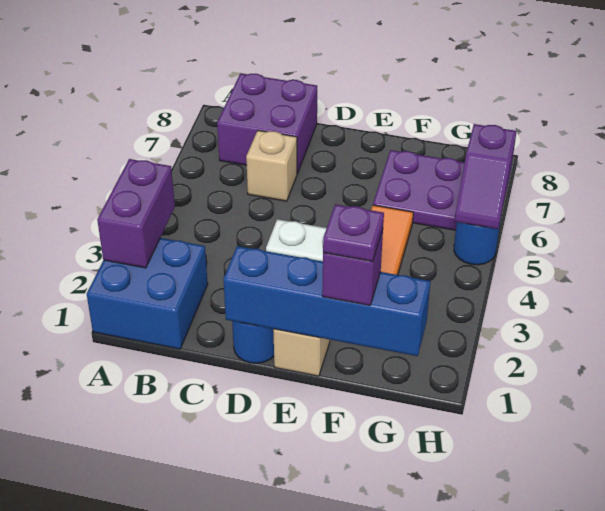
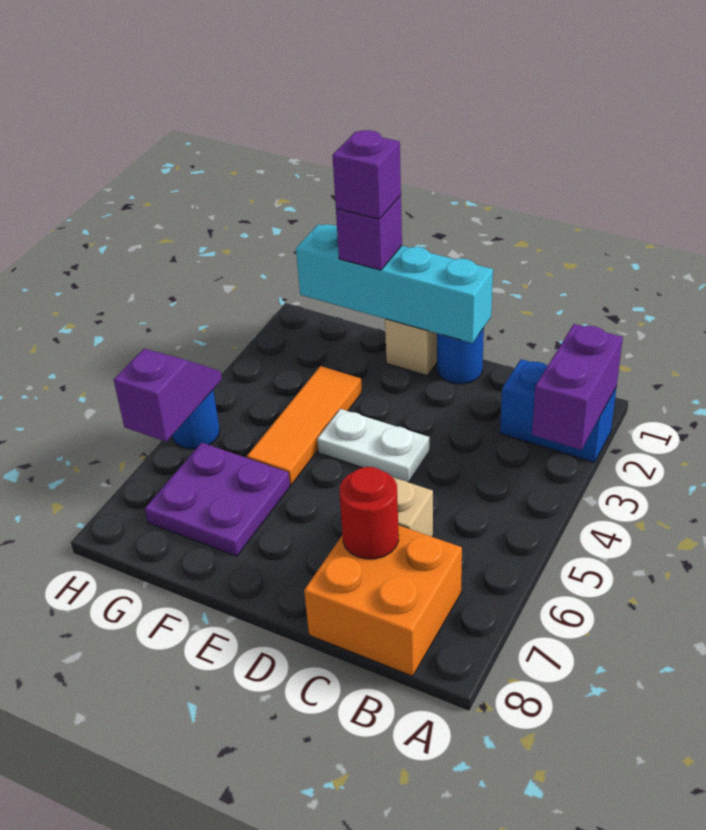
blue brick A1:B2 level 1 -> blue brick A2:B2 level 1
purple brick B7:C8 level 1 -> orange brick B7:C8 level 1
none -> red round brick C7 level 2
blue brick D1:G1 level 2 -> cyan brick D1:G1 level 2
purple plate F1 level 4 -> purple brick F1 level 4

